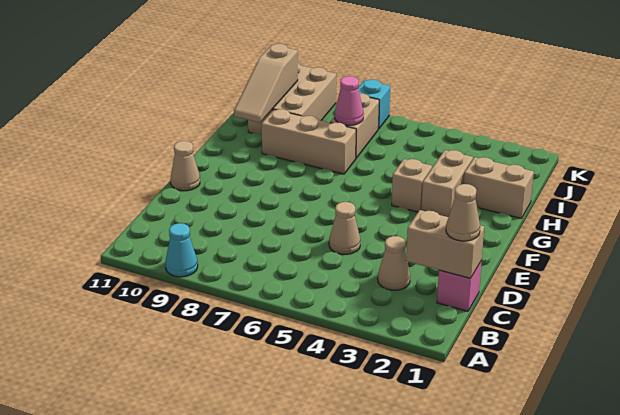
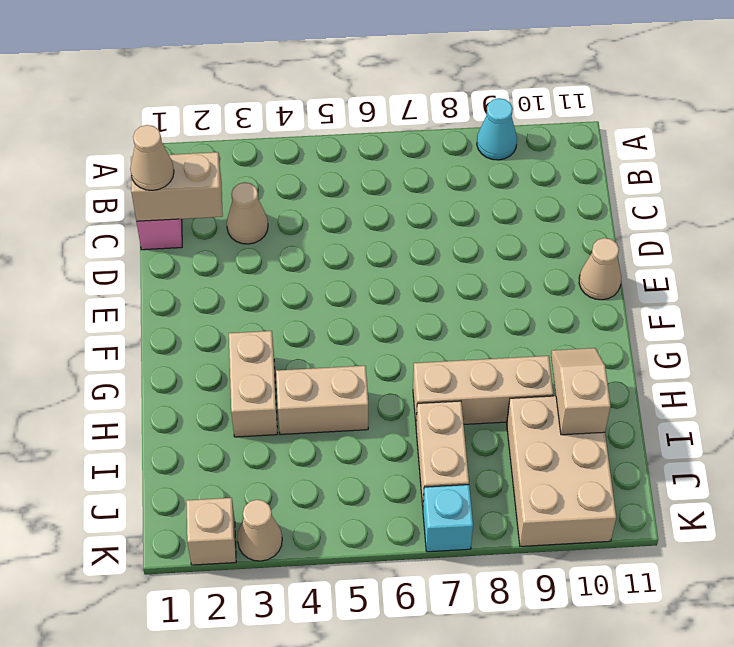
tan cone D5 level 1 -> tan cone K3 level 1
tan brick G4 level 1 -> tan brick K2 level 1
tan brick H1:H2 level 1 -> tan brick H4:H5 level 1
tan slope H10:J10 level 2 top J -> tan slope H10:I10 level 2 top I
pink cone I7 level 2 -> none

